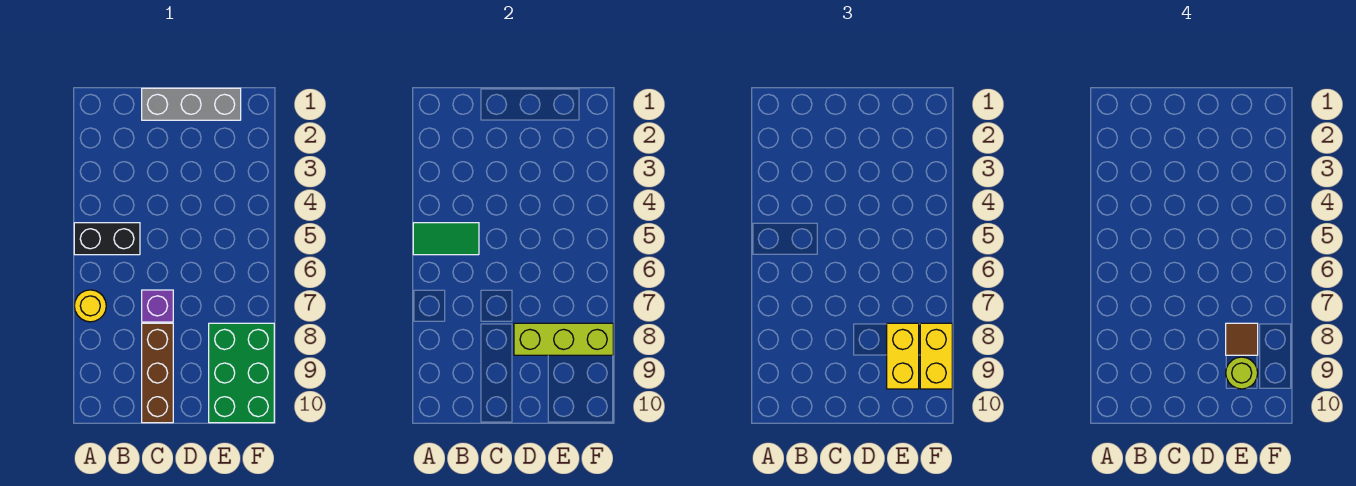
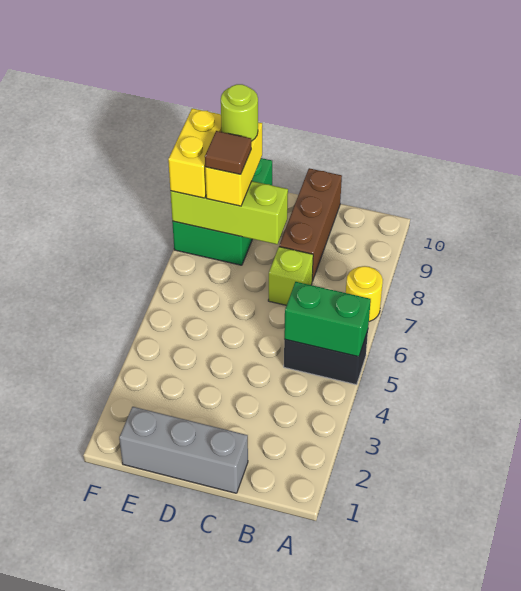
green tile A5:B5 level 2 -> green brick A5:B5 level 2
purple brick C7 level 1 -> lime brick C7 level 1

